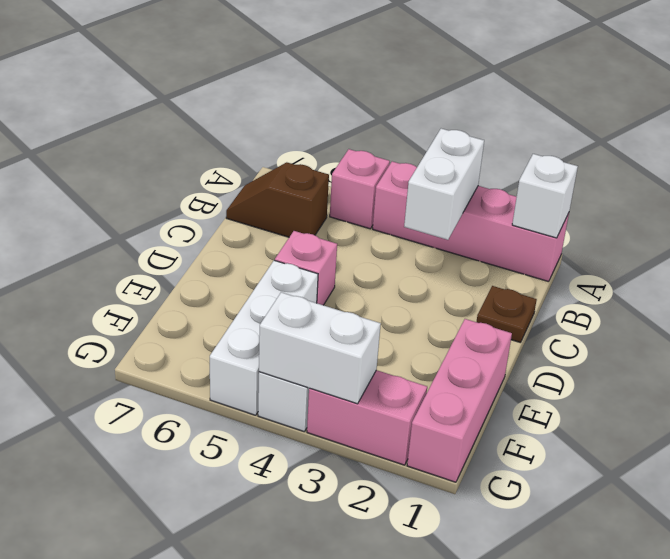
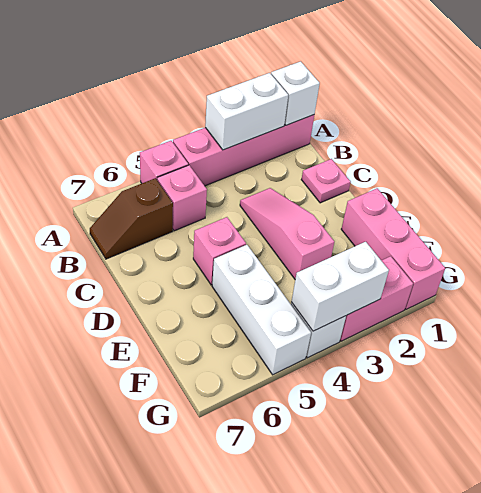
white brick A3:B3 level 2 -> white brick A2:A3 level 2
none -> pink brick B5 level 1
brown plate C1 level 1 -> pink plate C1 level 1
none -> pink slope C3:E3 level 1 top E

